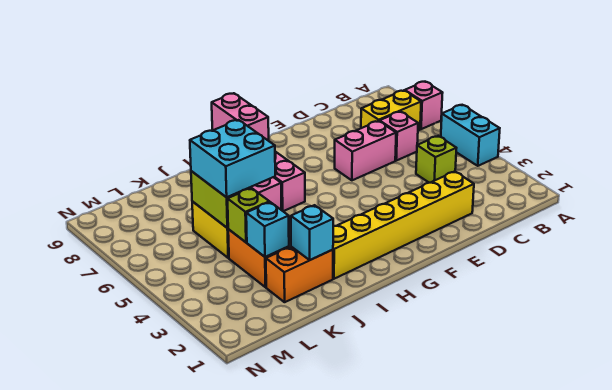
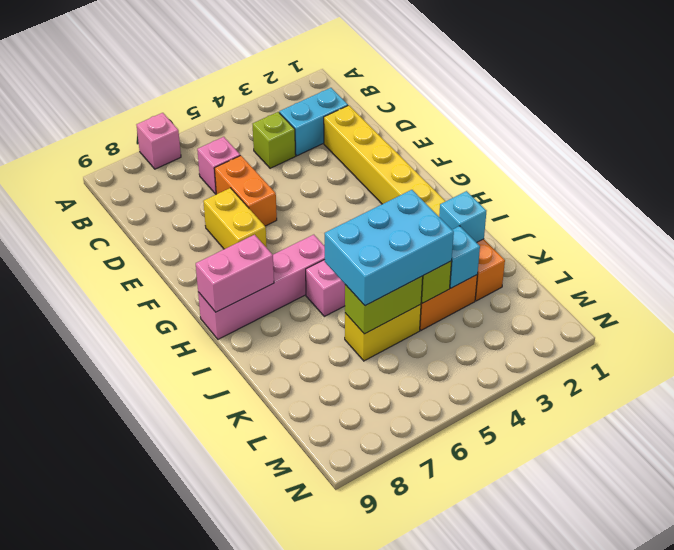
cyan brick A4:A5 level 1 -> cyan brick C2:C3 level 1
yellow brick B7:C7 level 1 -> yellow brick E7:F7 level 1
pink brick D6:E6 level 1 -> orange brick D6:E6 level 1
cyan brick J5:K6 level 3 -> cyan brick J4:K6 level 3

